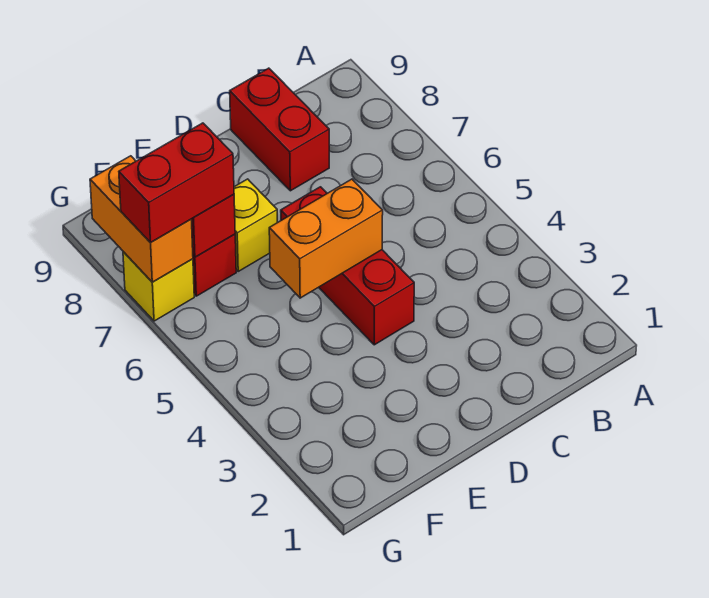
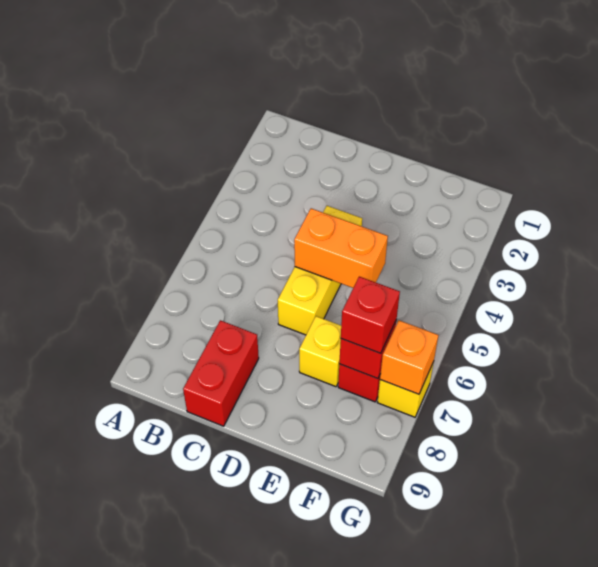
red brick D4:D6 level 1 -> yellow brick D4:D6 level 1
red brick F7:G7 level 3 -> red brick F7 level 3
orange brick G7:G8 level 2 -> orange brick G7 level 2

